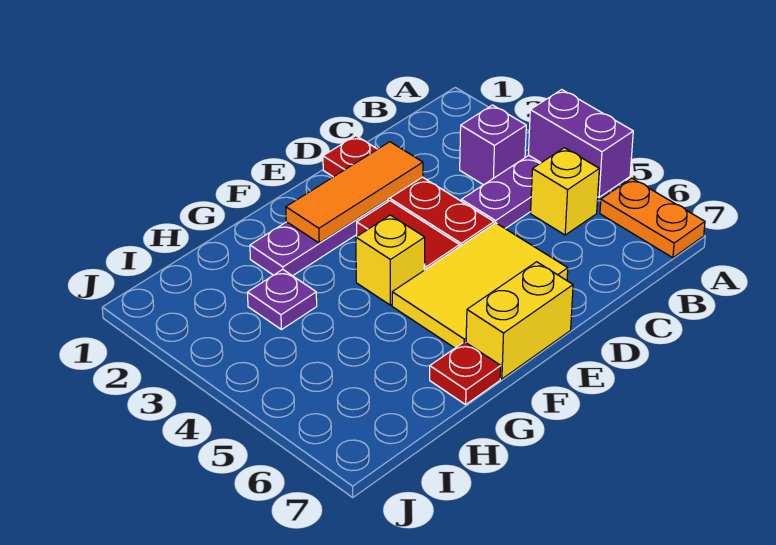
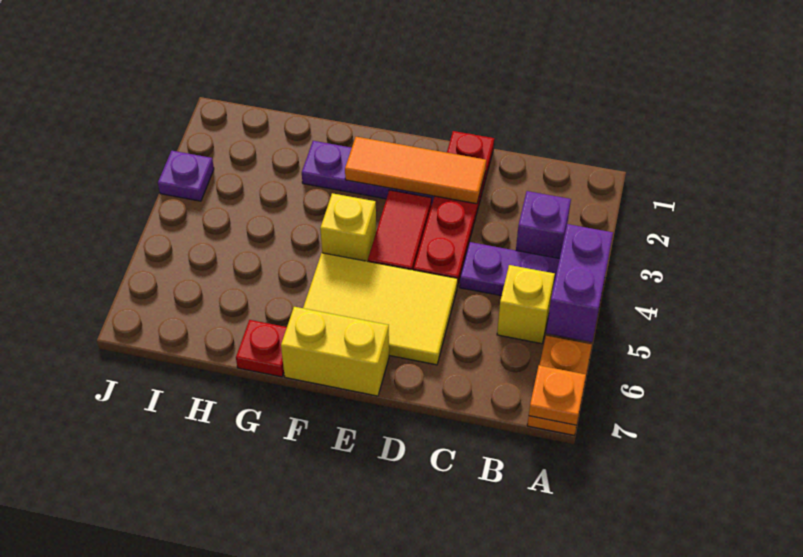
none -> orange plate A7 level 2
purple plate H3 level 1 -> purple plate J3 level 1

